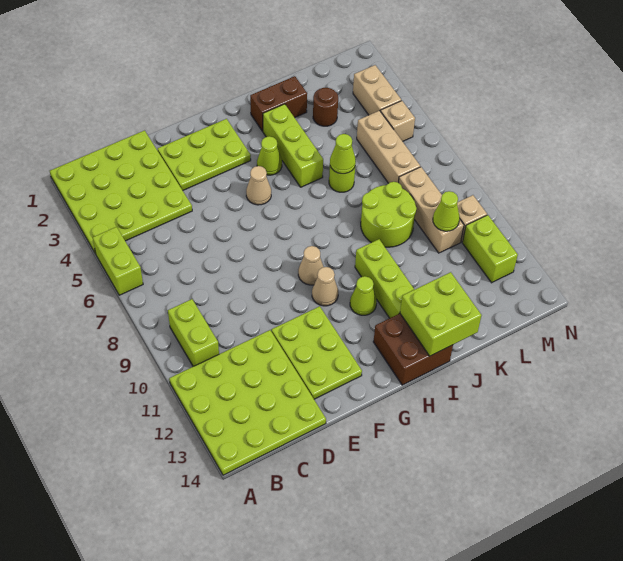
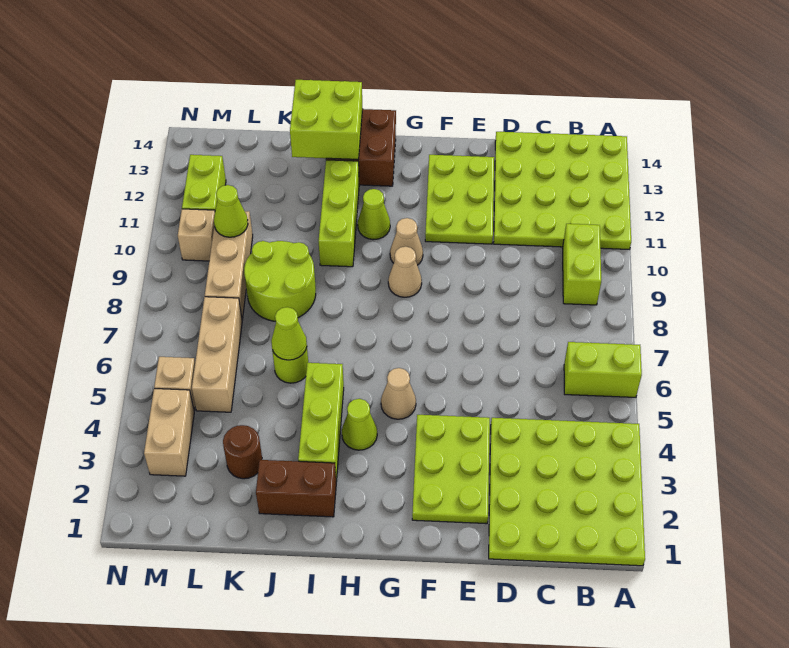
lime brick A5:A6 level 1 -> lime brick A6:B6 level 1
lime plate E2:G3 level 1 -> lime plate E2:F4 level 1

